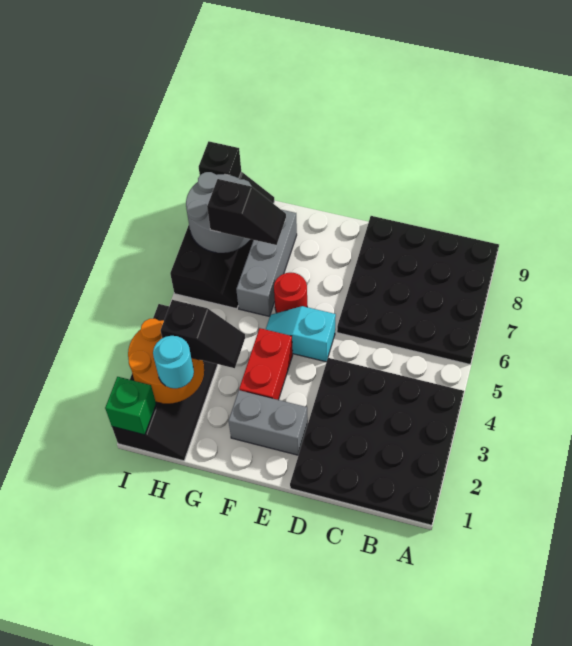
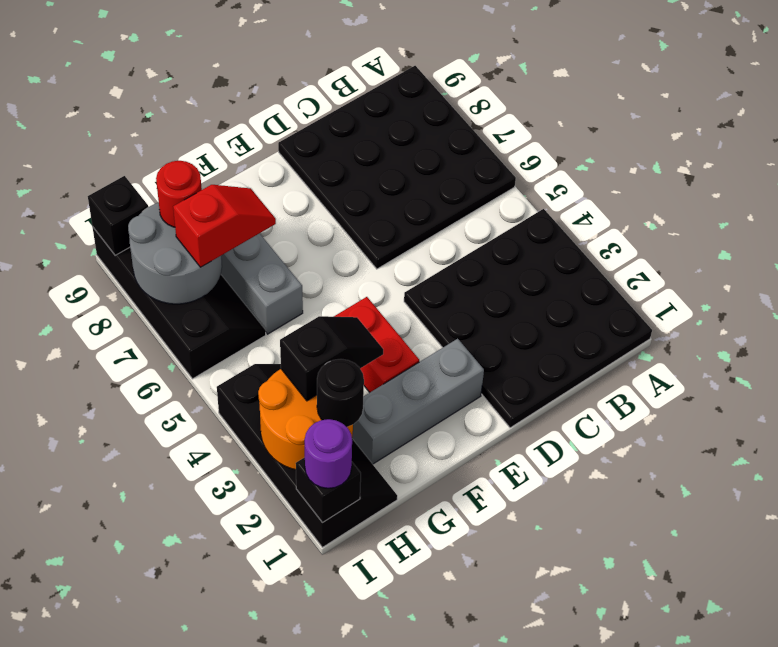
grey brick E2:F2 level 1 -> grey brick E2:G2 level 1
cyan slope E5:F5 level 1 top E -> none
red round brick F6 level 1 -> red round brick H8 level 3
black slope G7:H7 level 3 top H -> red slope G7:H7 level 3 top H
cyan round brick H2 level 3 -> black round brick H2 level 3
green brick I1 level 2 -> black brick I1 level 2
none -> purple round brick I1 level 3

